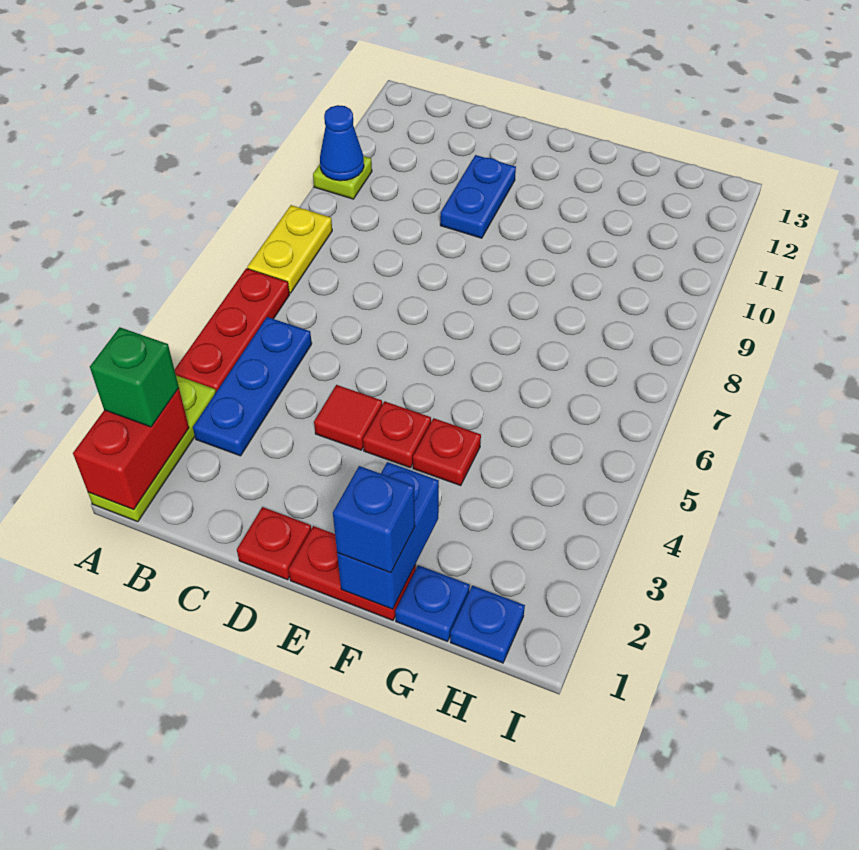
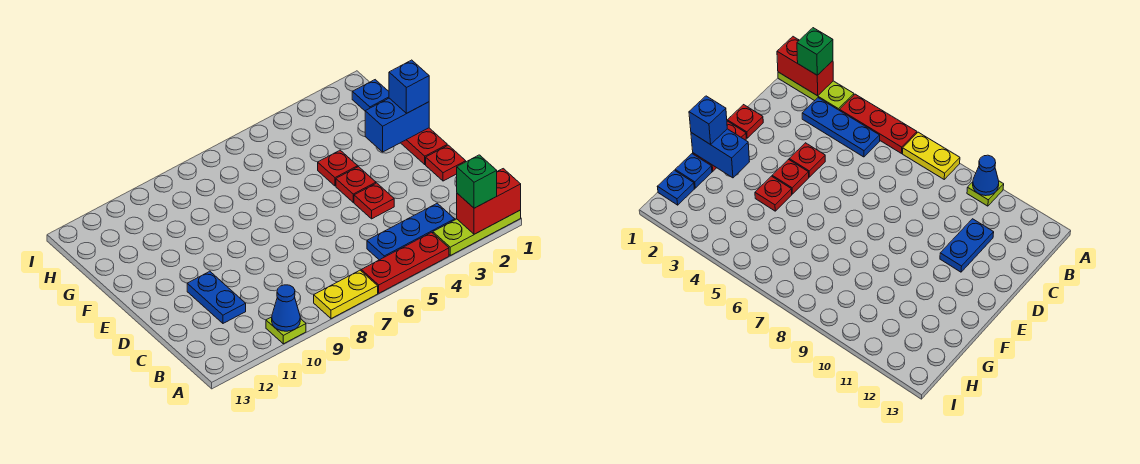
red tile D4 level 1 -> red plate D4 level 1
blue plate D10:D11 level 1 -> blue plate C11:D11 level 1

